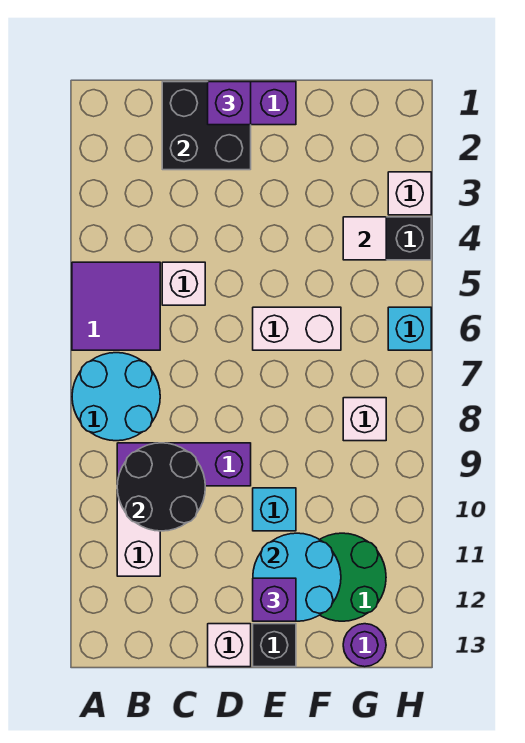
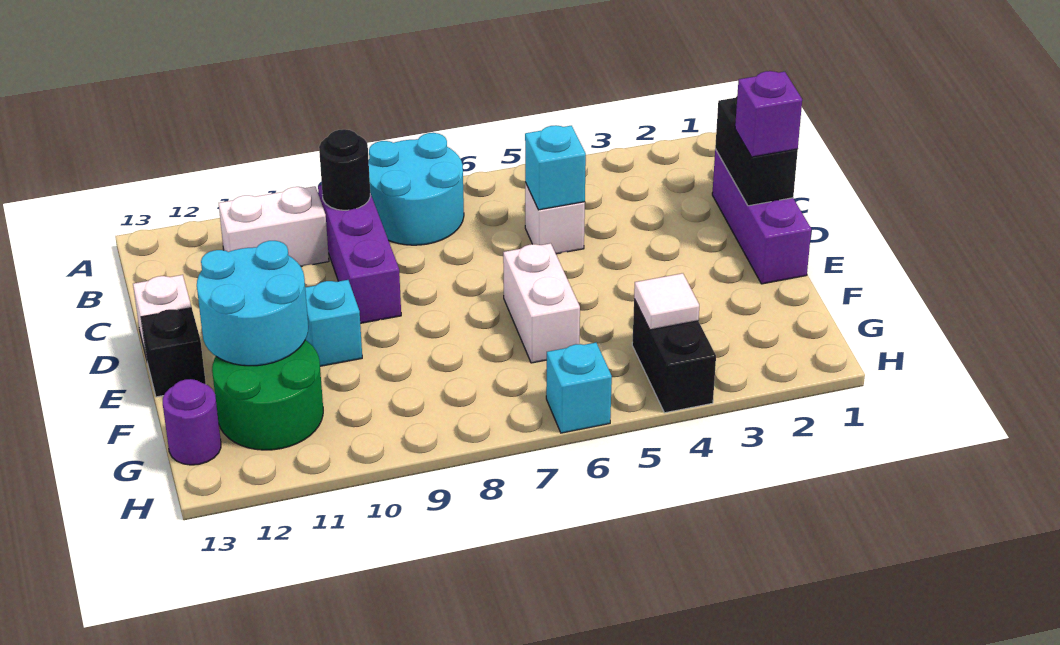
purple tile A5:B6 level 1 -> none
black round brick B9:C10 level 2 -> black round brick B9 level 2
black brick C1:D2 level 2 -> black brick C1:D1 level 2
none -> cyan brick C5 level 2
purple brick E12 level 3 -> none
white brick G8 level 1 -> none
white brick H3 level 1 -> none

